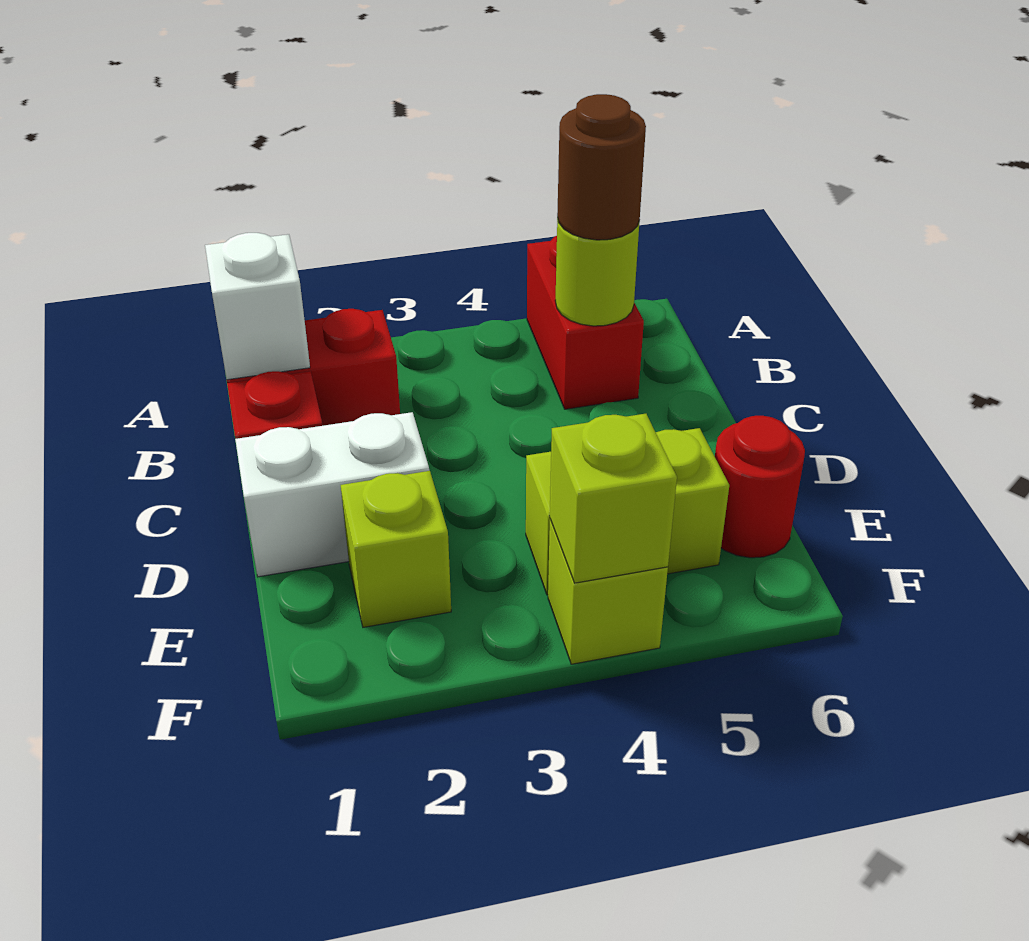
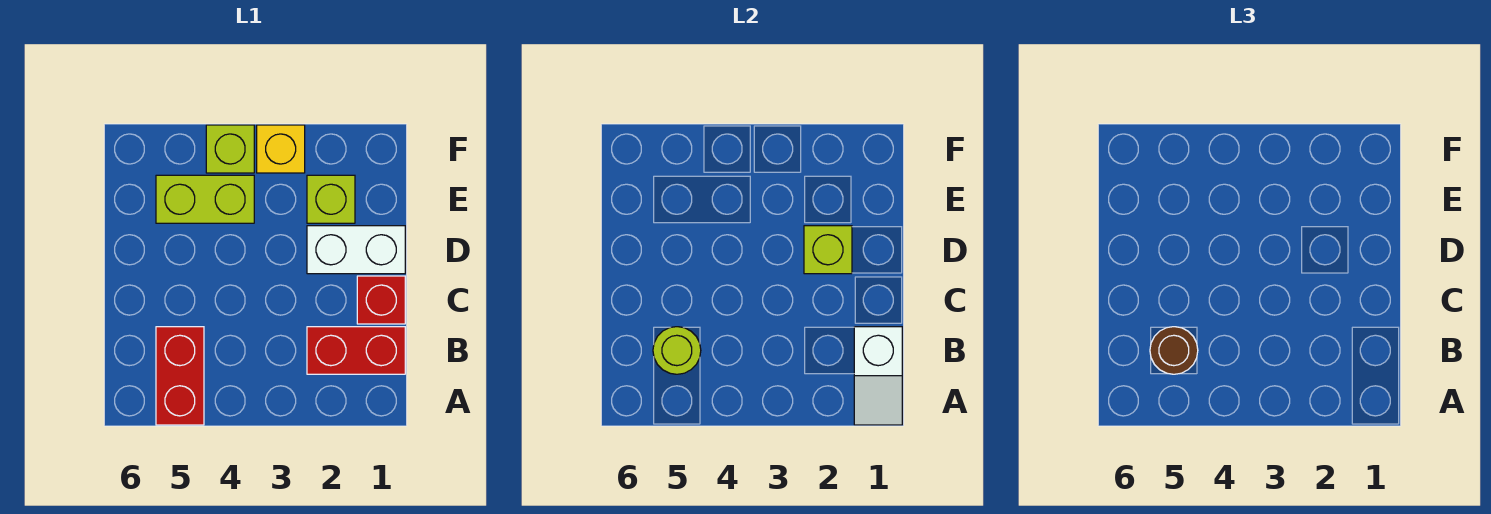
red round brick E6 level 1 -> none
none -> yellow brick F3 level 1
lime brick F4 level 2 -> lime brick D2 level 2

